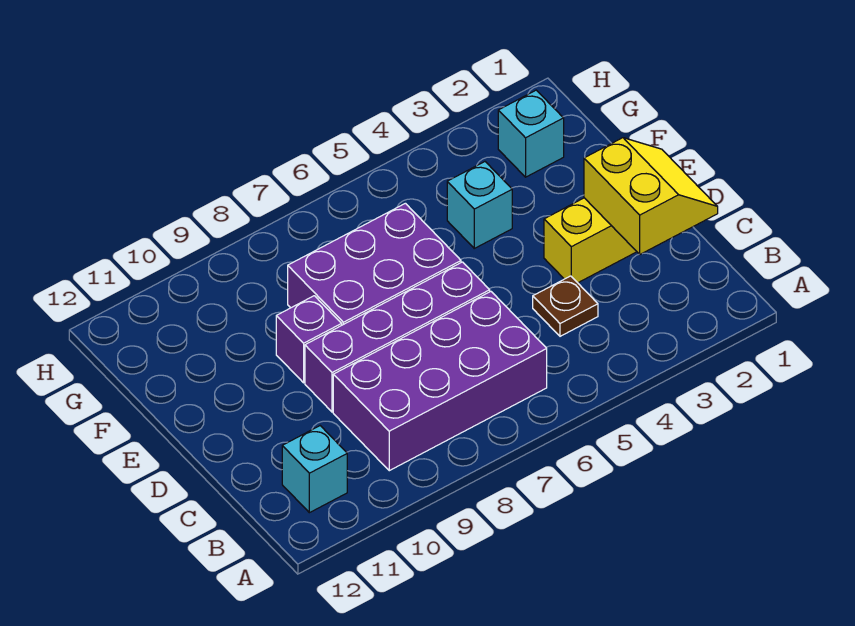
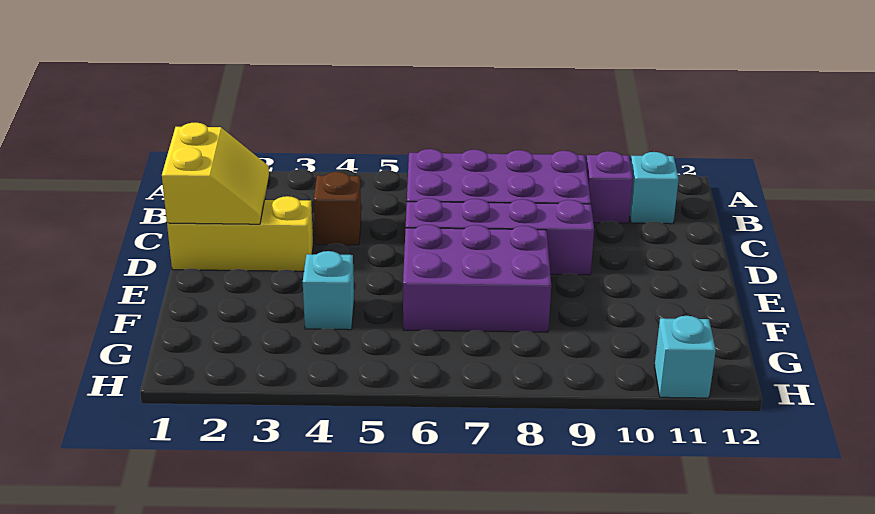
yellow slope C1:D2 level 2 top 2 -> yellow slope C1:D2 level 2 top 1
brown plate C4 level 1 -> brown brick C4 level 1
purple brick E9 level 1 -> purple brick B10 level 1
cyan brick G2 level 1 -> cyan brick H11 level 1

